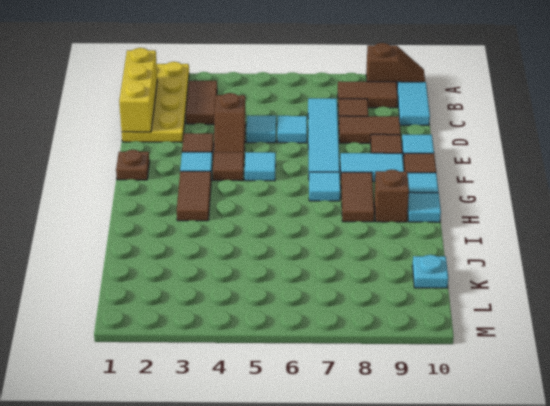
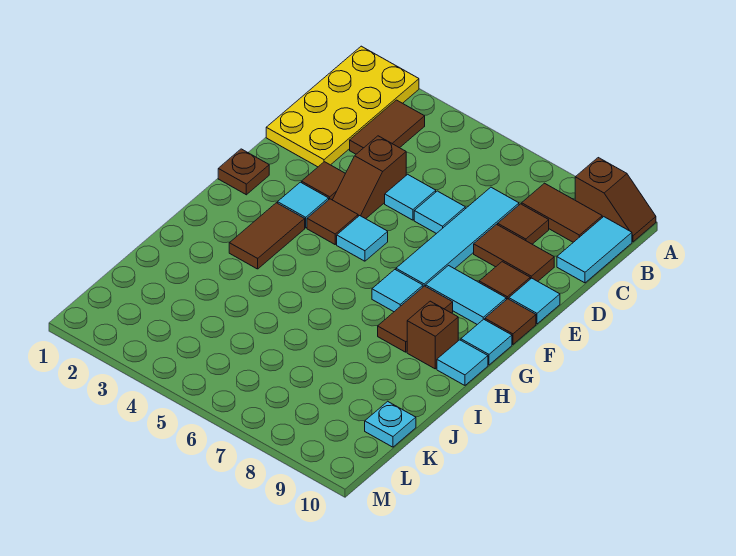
yellow brick B1:D1 level 2 -> none

